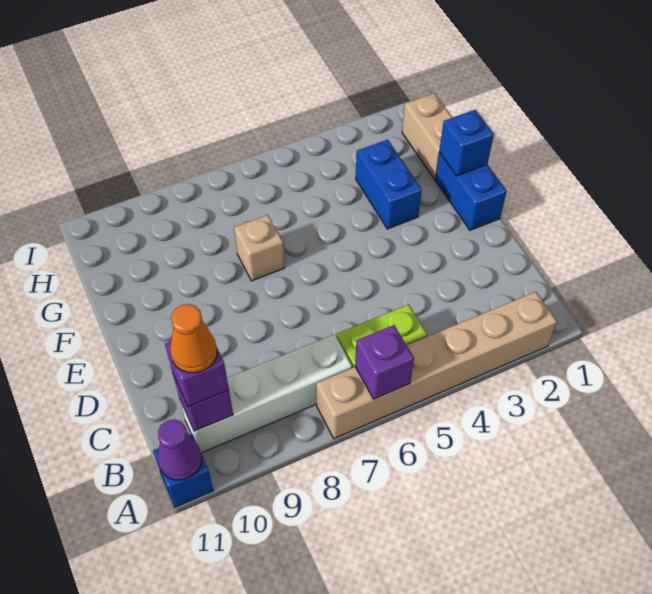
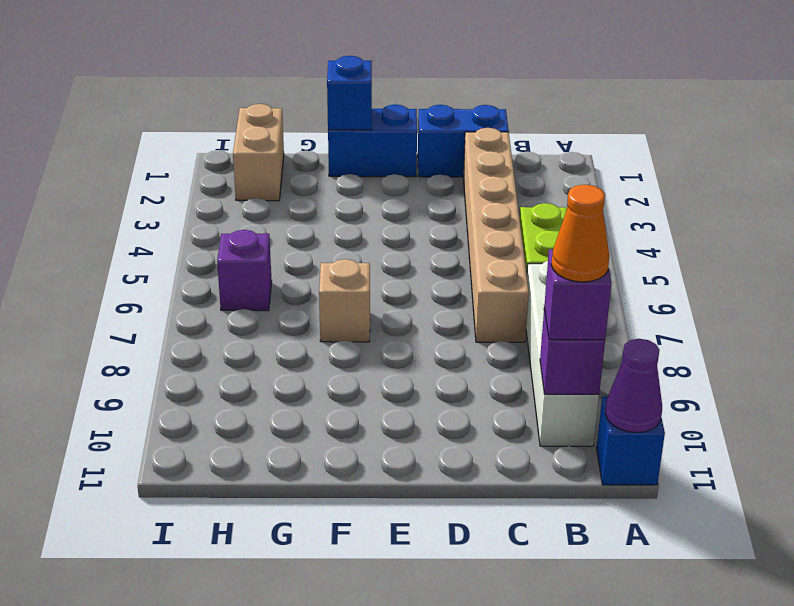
tan brick A2:A7 level 1 -> tan brick C2:C7 level 1
purple brick A6 level 2 -> purple brick H6 level 1
blue brick F3:G3 level 1 -> blue brick C1:D1 level 1
tan brick G1:H1 level 1 -> tan brick H1:H2 level 1

